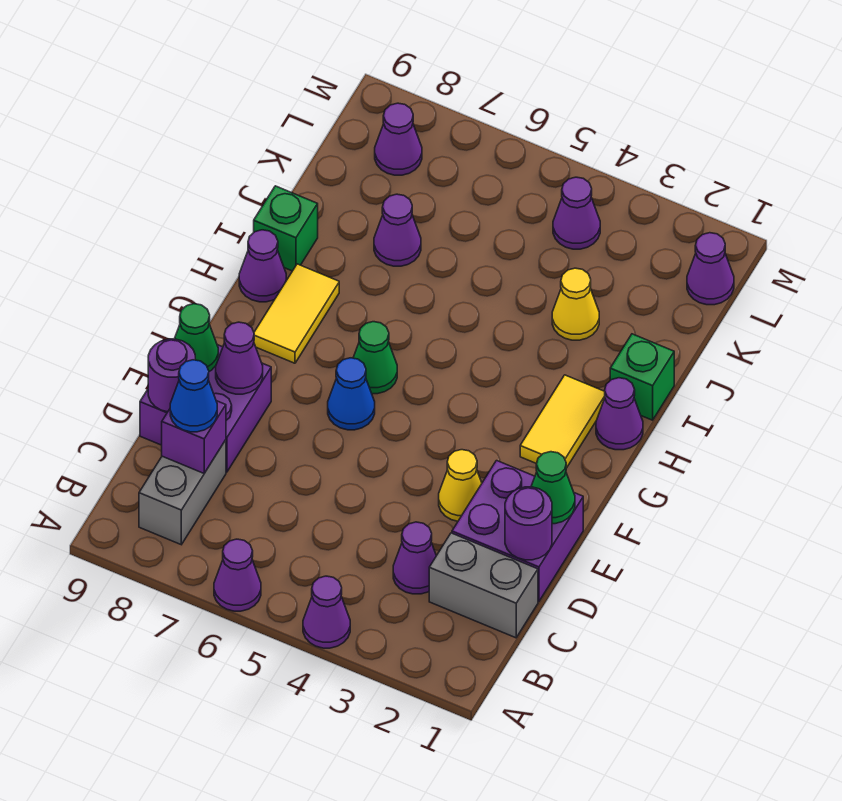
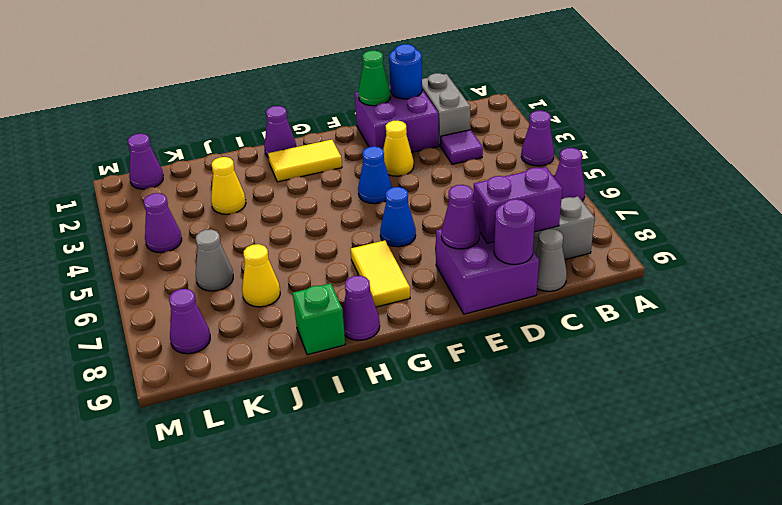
purple cone C3 level 1 -> purple tile C3 level 1
purple brick C8 level 2 -> purple brick C8:D8 level 2
blue cone C8 level 3 -> blue cone F4 level 1
none -> grey cone C9 level 1
purple round brick D1 level 2 -> blue round brick D1 level 2
green cone E9 level 2 -> none
green cone G6 level 1 -> none
yellow tile G8:H8 level 1 -> yellow tile G7:G8 level 1
green brick I1 level 1 -> none
purple cone J7 level 1 -> yellow cone J7 level 1
none -> grey cone K6 level 1

